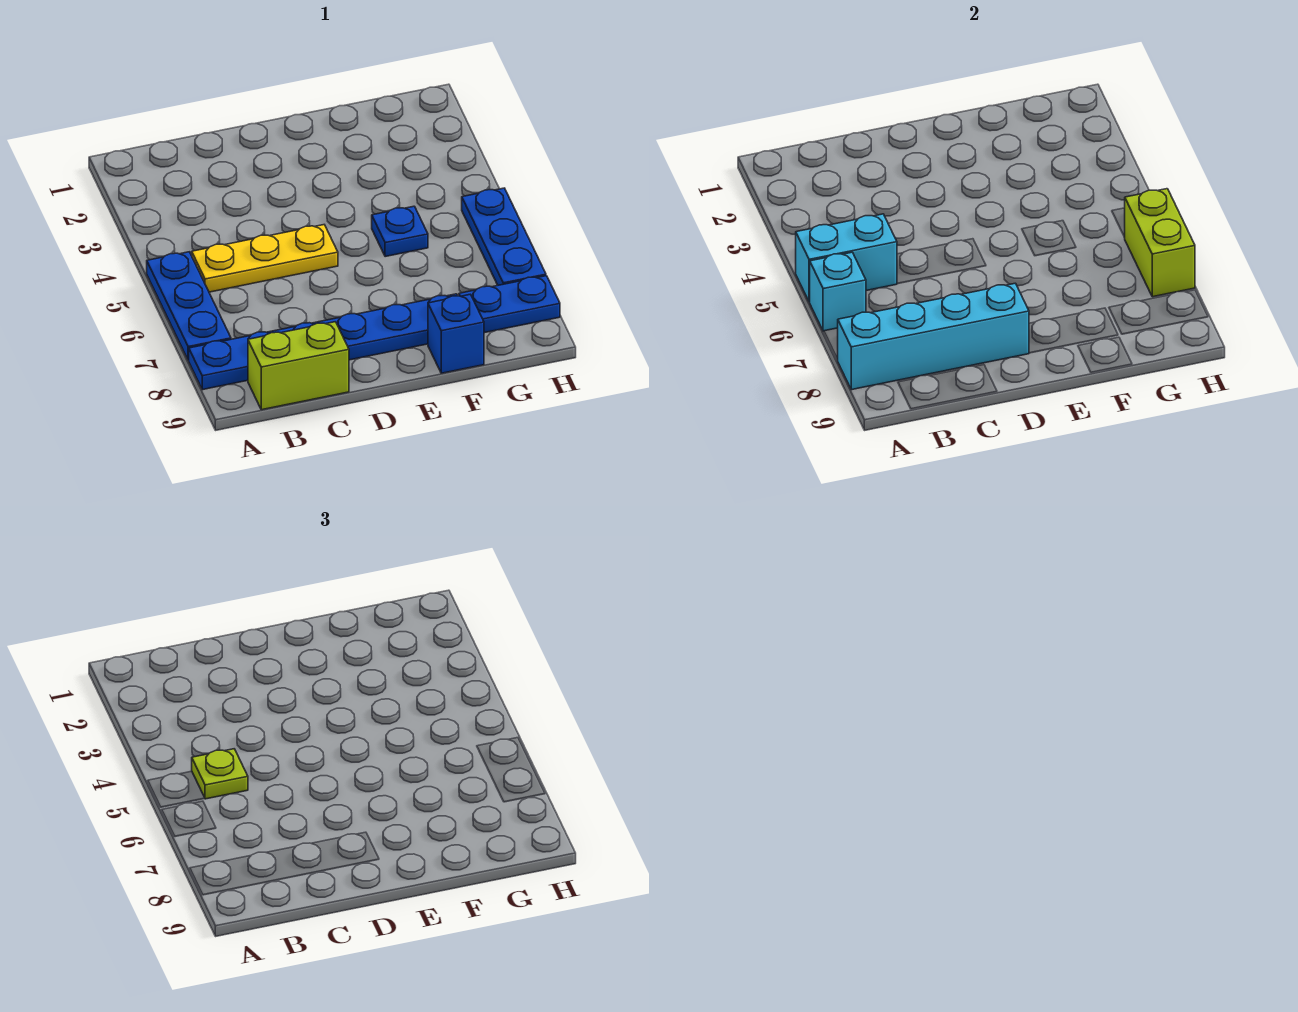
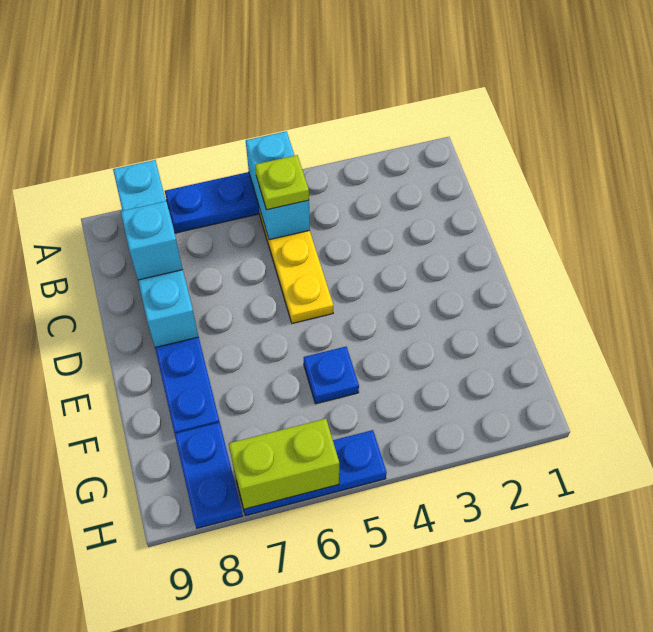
cyan brick A6 level 2 -> cyan brick C8 level 3
lime brick B9:C9 level 1 -> none
blue brick F9 level 1 -> none

